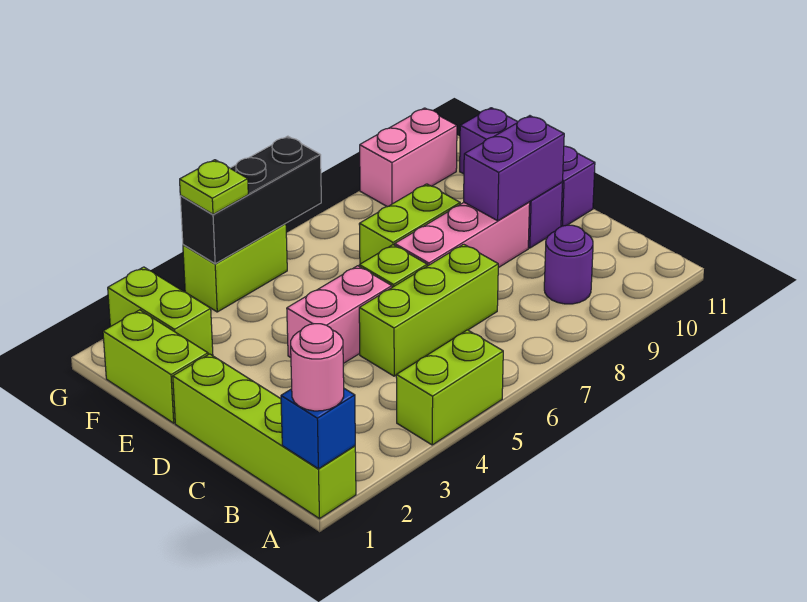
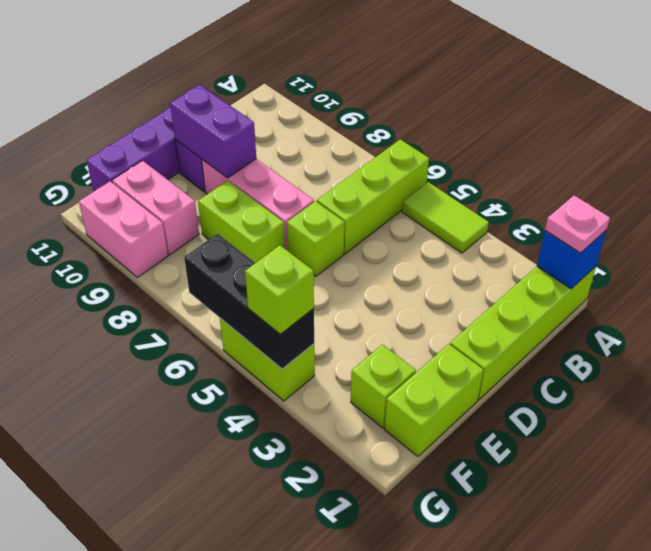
pink round brick A1 level 3 -> pink plate A1 level 3
lime brick A4:A5 level 1 -> lime tile A4:A5 level 1
purple round brick B9 level 1 -> none
lime brick C5:C7 level 1 -> lime brick A6:C6 level 1
pink brick D4:D5 level 1 -> pink brick F9:F10 level 1
lime brick F2:G2 level 1 -> lime brick F2 level 1
lime plate G4 level 3 -> lime brick G4 level 3

